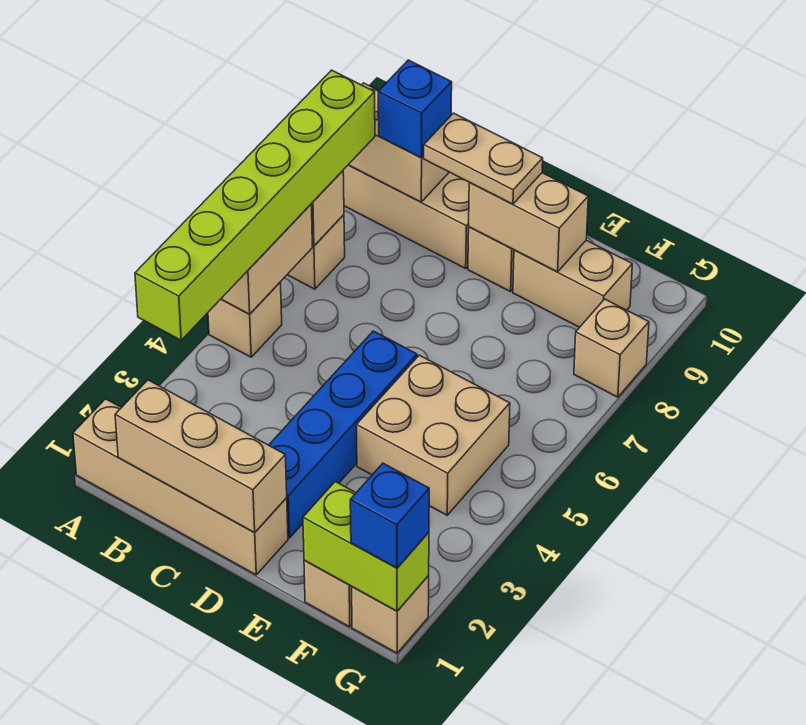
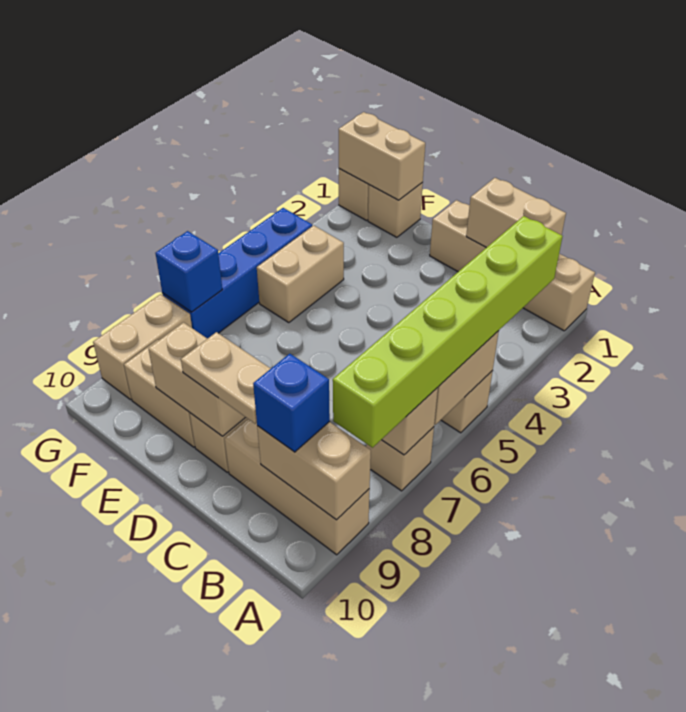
tan brick B1:D1 level 2 -> tan brick B1:C1 level 2
blue brick D2:D5 level 1 -> blue brick G4:G7 level 1
tan brick E4:F5 level 1 -> tan brick F4:F5 level 1
lime brick F1:G1 level 2 -> tan brick F1:G1 level 2
blue brick G1 level 3 -> blue brick G7 level 2
tan brick G8 level 1 -> tan brick G8:G9 level 1

